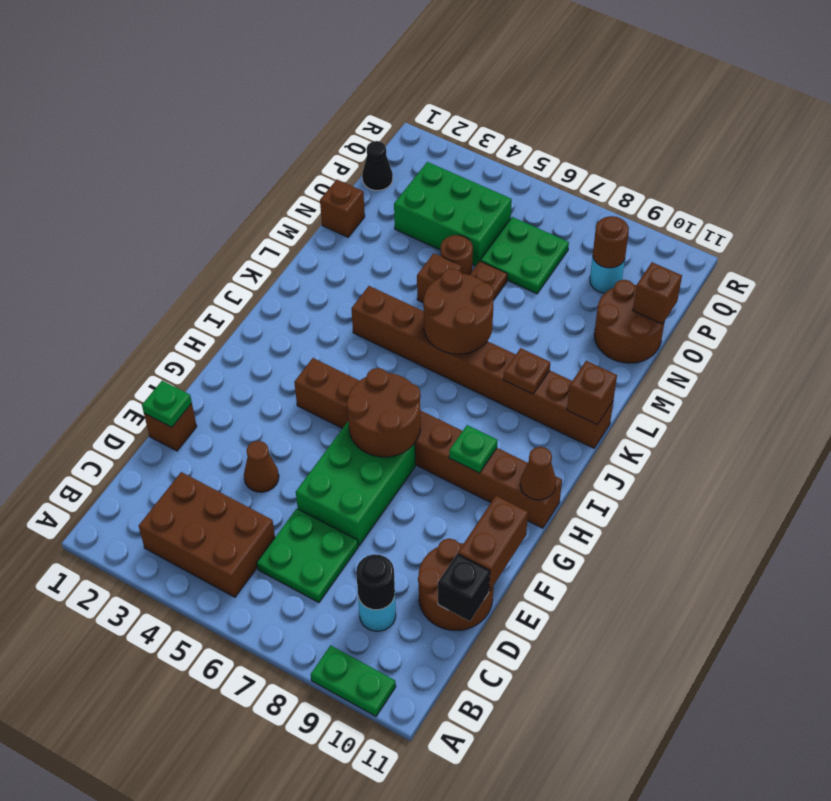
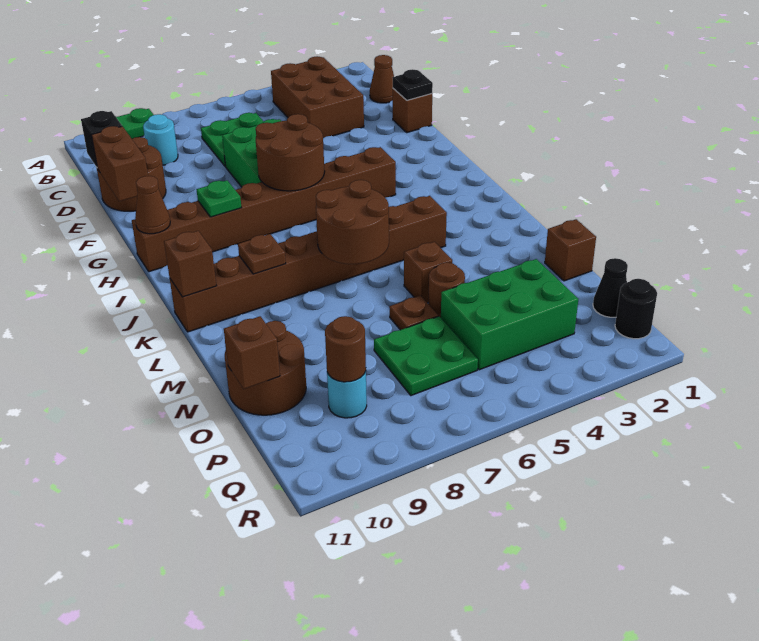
brown brick B3:C5 level 1 -> brown brick B3:D4 level 1
black round brick C9 level 2 -> black round brick Q1 level 1
green plate E1 level 2 -> black plate E1 level 2
brown cone E4 level 1 -> brown cone C1 level 1

